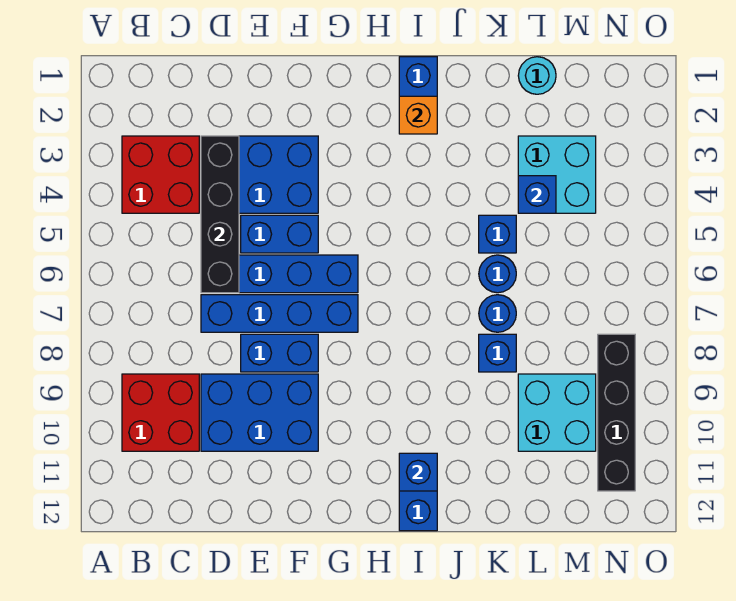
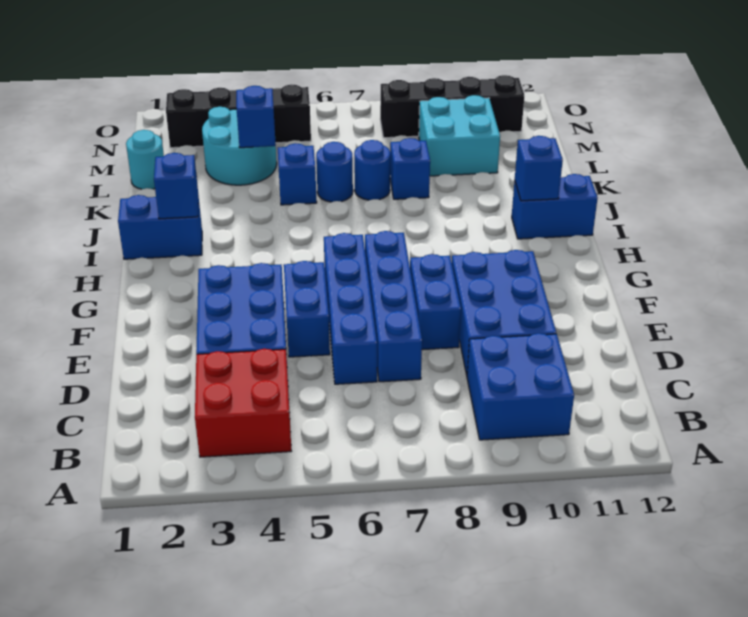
red brick B9:C10 level 1 -> blue brick B9:C10 level 1
black brick D3:D6 level 2 -> black brick N2:N5 level 1
orange brick I2 level 2 -> blue brick I2 level 2
cyan brick L3:M4 level 1 -> cyan round brick L3:M4 level 1

